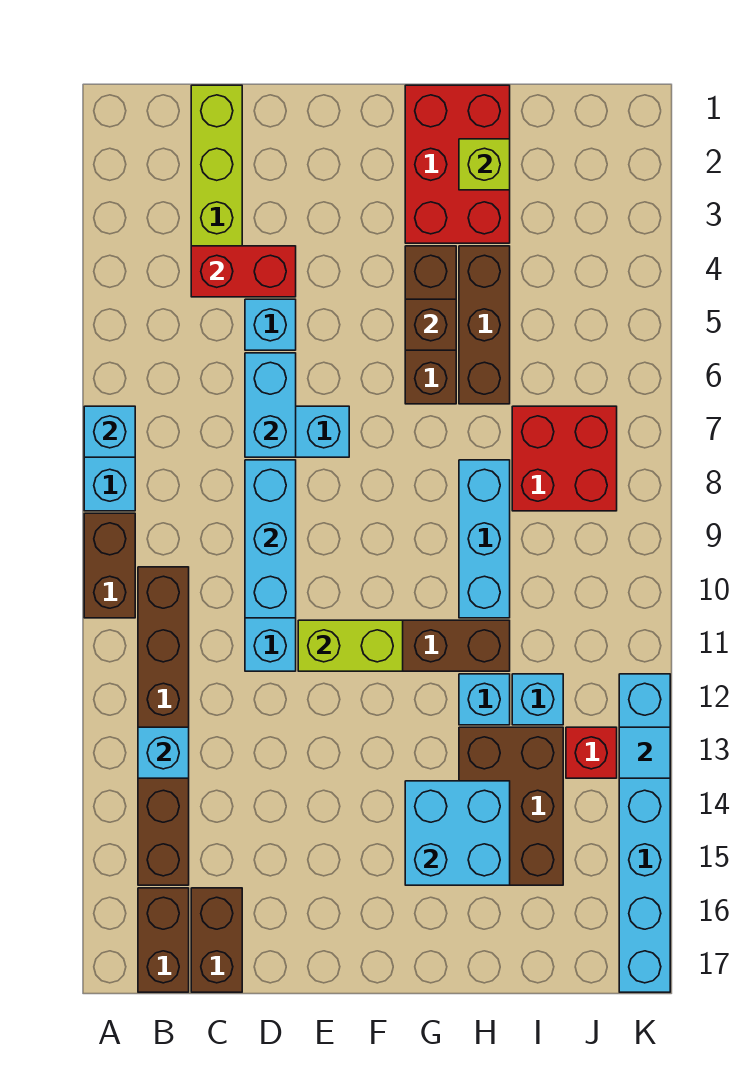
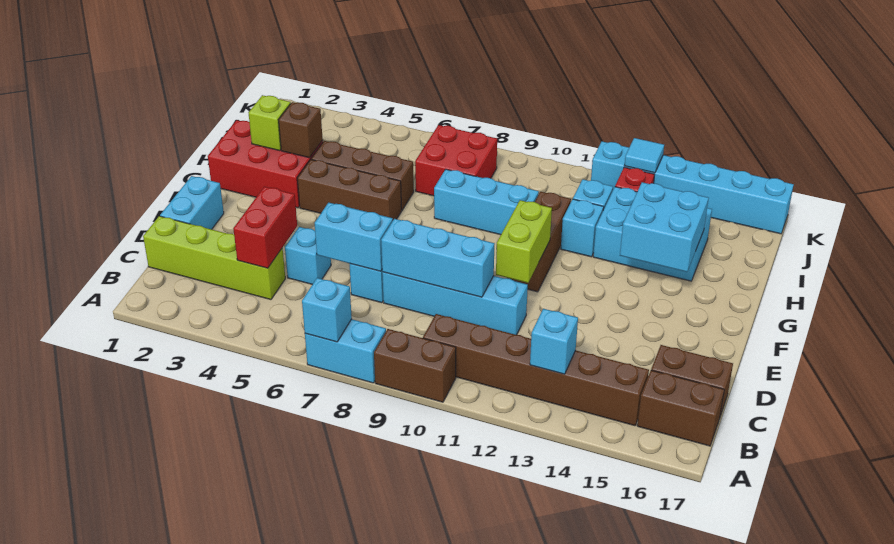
none -> cyan brick D1:E1 level 1
brown brick G5 level 2 -> brown brick H3 level 2
brown brick H13:I15 level 1 -> cyan brick H13:I15 level 1

